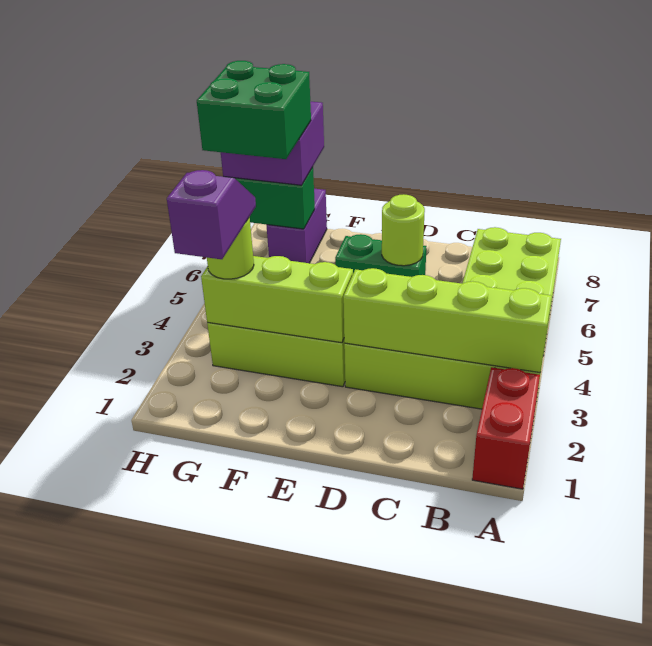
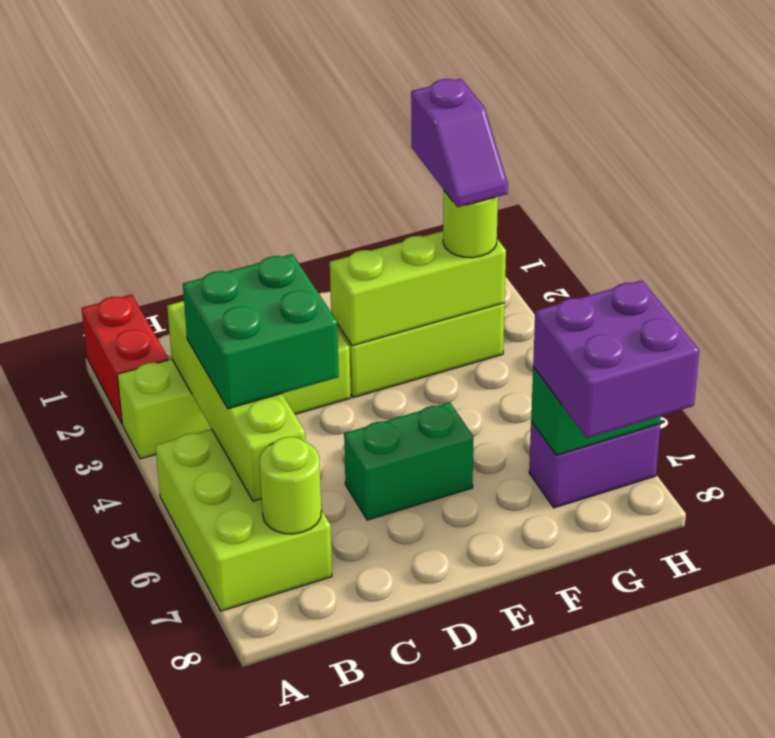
lime brick A3:D3 level 2 -> lime brick B3:B6 level 2
lime round brick D6 level 2 -> lime round brick B7 level 2
green brick G6:H7 level 4 -> green brick B4:C5 level 3
purple brick G7:G8 level 1 -> purple brick G7:H7 level 1

